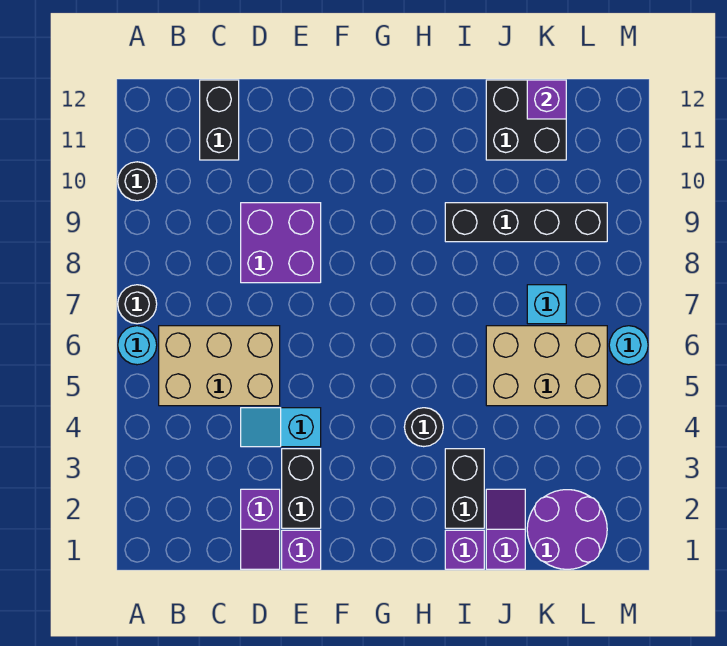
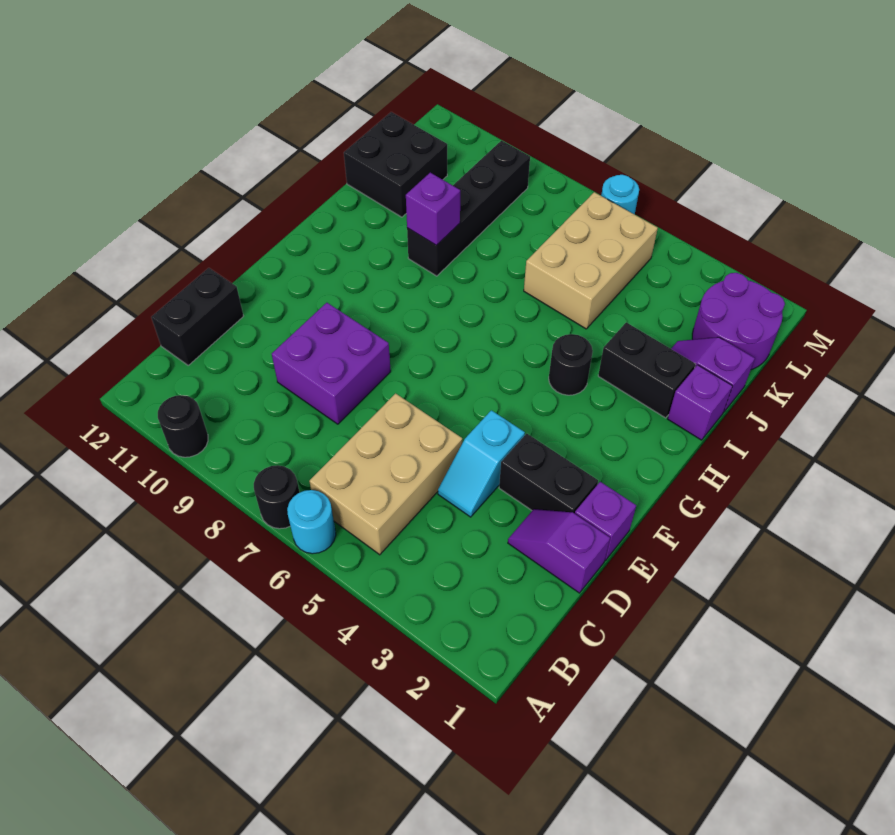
black brick C11:C12 level 1 -> black brick C12:D12 level 1
purple slope D1:D2 level 1 top 2 -> purple slope D1:D2 level 1 top 1
cyan brick K7 level 1 -> none
purple brick K12 level 2 -> purple brick I9 level 2

